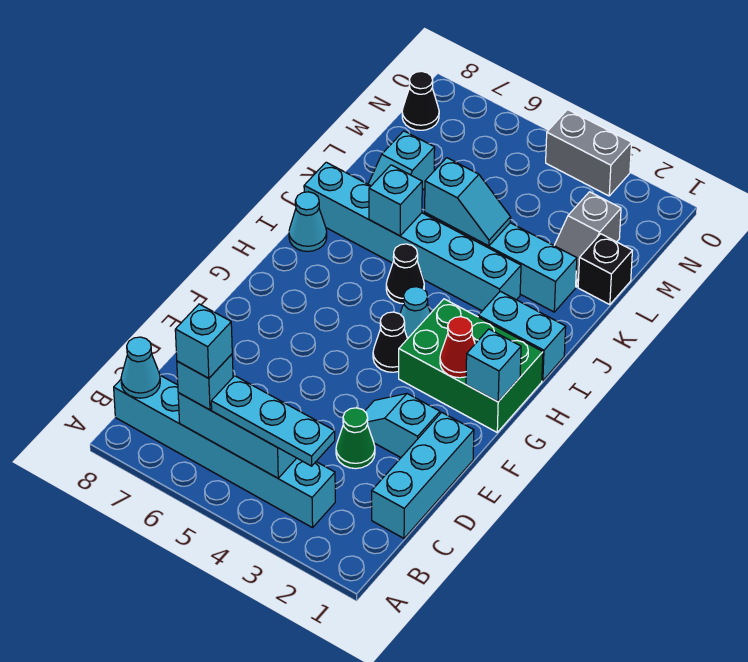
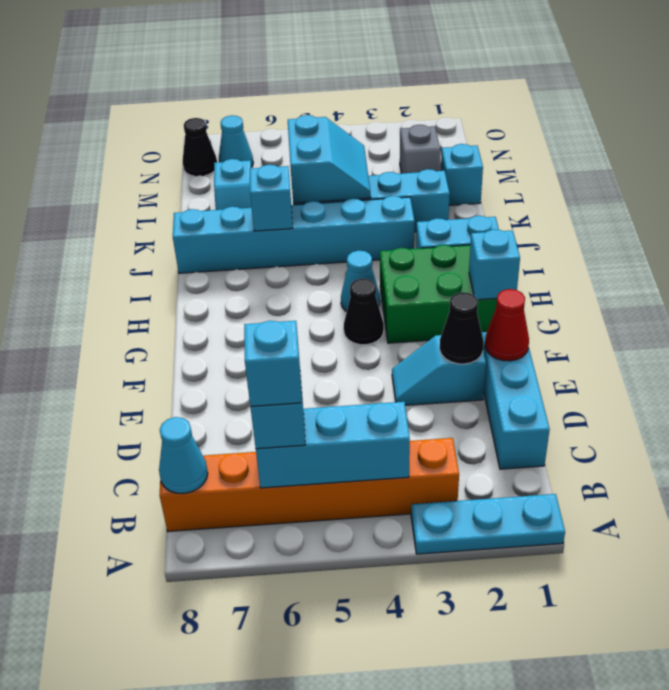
cyan brick B3:B8 level 1 -> orange brick B3:B8 level 1
cyan plate B3:B5 level 3 -> cyan plate A1:A3 level 1
green cone D3 level 1 -> none
red cone G2 level 2 -> red cone E1 level 2
black cone I5 level 1 -> black cone E2 level 2
cyan cone I8 level 1 -> cyan cone N7 level 1
cyan slope K4:K5 level 2 top 5 -> cyan slope K4:L5 level 2 top 5
black brick L1 level 1 -> cyan brick L1 level 1
grey brick O3:O4 level 1 -> none

